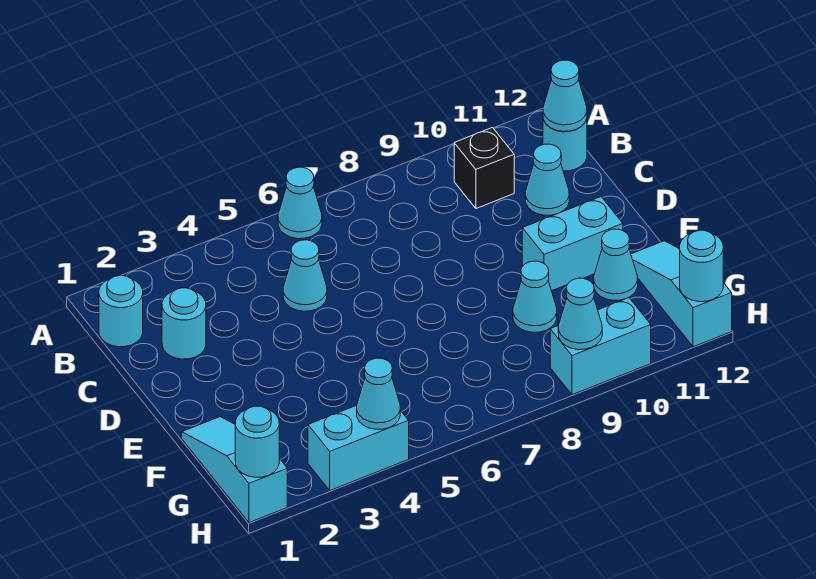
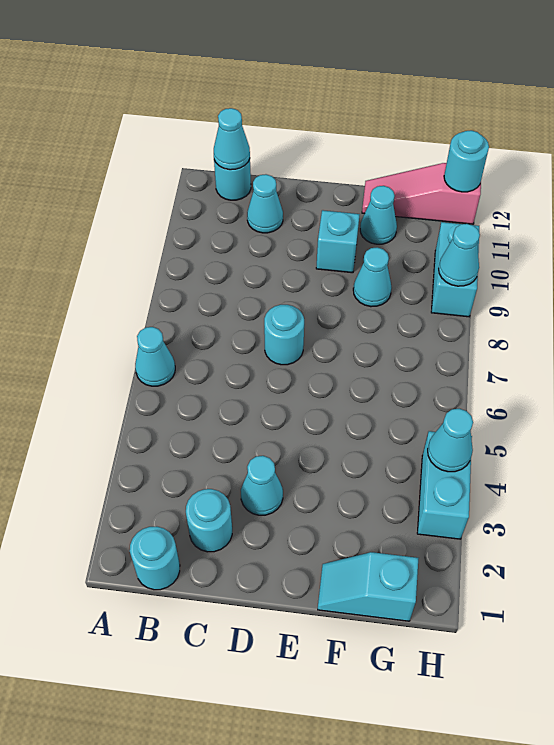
black brick B10 level 1 -> none
cyan cone C5 level 1 -> cyan cone D3 level 1
cyan brick E10:E11 level 1 -> cyan brick E10 level 1
cyan slope F1:H1 level 1 top H -> cyan slope F1:G1 level 1 top G
cyan slope F12:H12 level 1 top H -> pink slope F12:H12 level 1 top H
cyan round brick H1 level 2 -> cyan round brick D7 level 1

